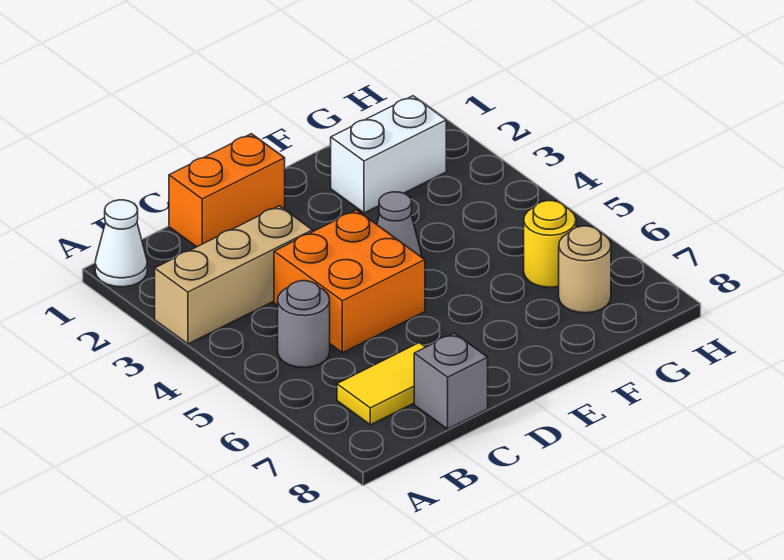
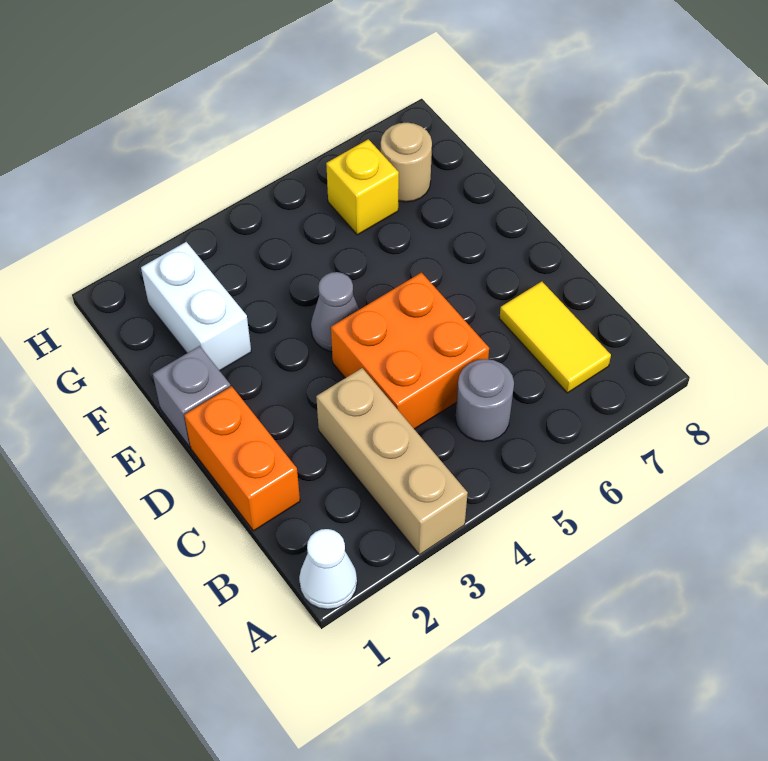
grey brick C8 level 1 -> grey brick E1 level 1
yellow round brick G6 level 1 -> yellow brick G6 level 1

